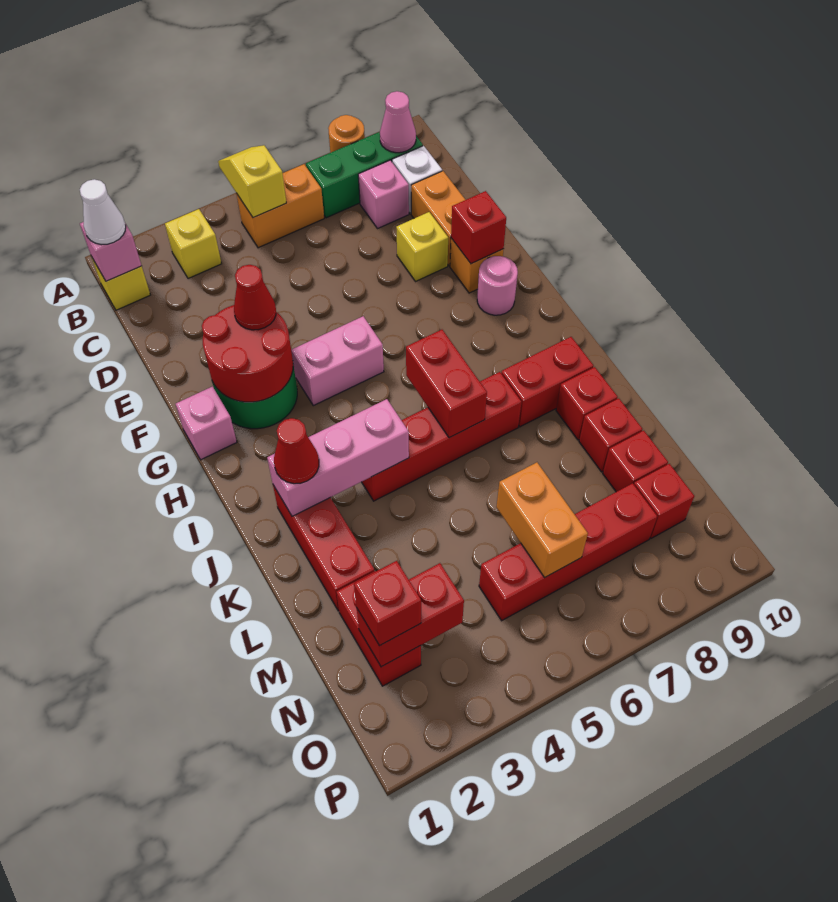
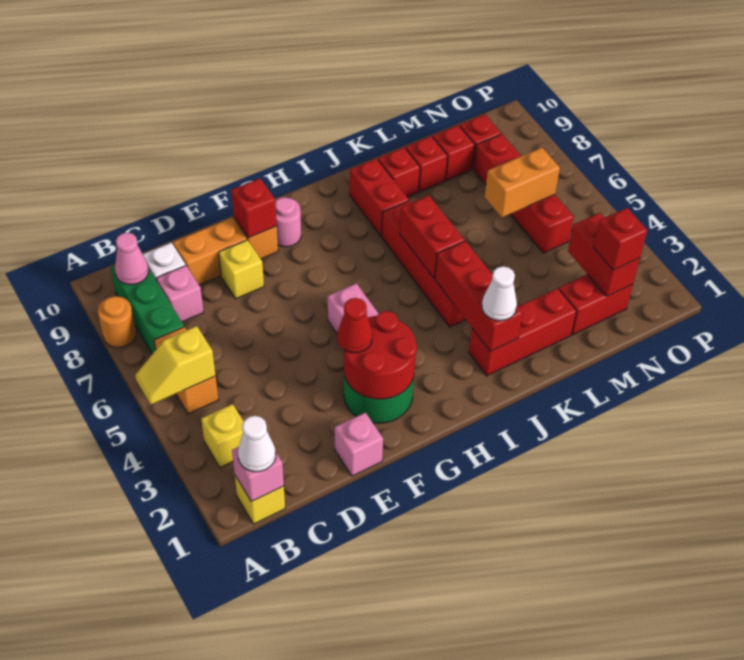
pink brick G1 level 1 -> pink brick E1 level 1
red brick I6:J6 level 2 -> red brick J5:J6 level 2
pink brick J2:J4 level 2 -> red brick J2:J4 level 2
red cone J2 level 3 -> white cone J2 level 3

